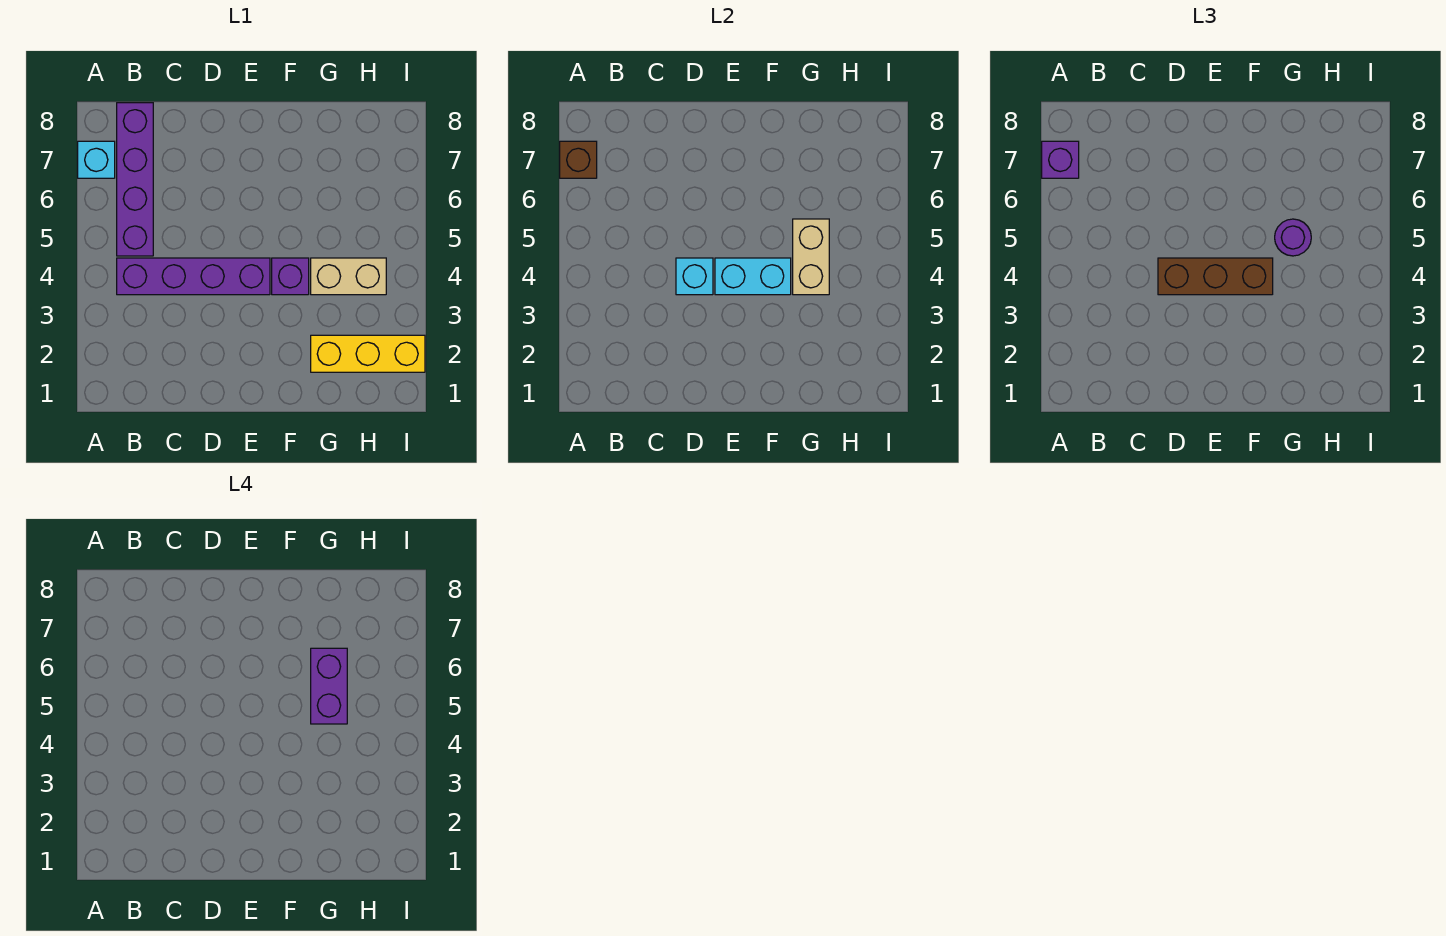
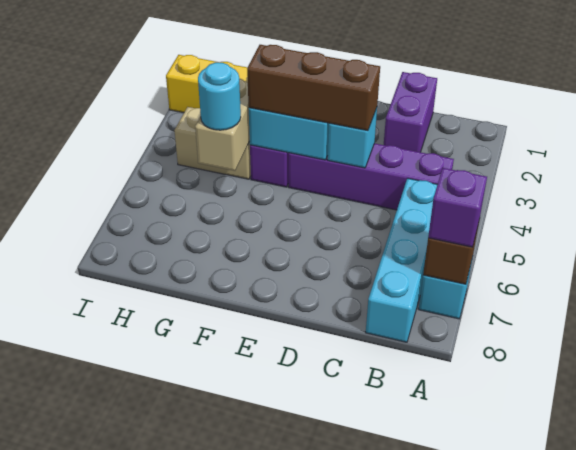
purple brick B5:B8 level 1 -> cyan brick B5:B8 level 1
purple round brick G5 level 3 -> cyan round brick G5 level 3
purple brick G5:G6 level 4 -> purple brick C1:C2 level 1

